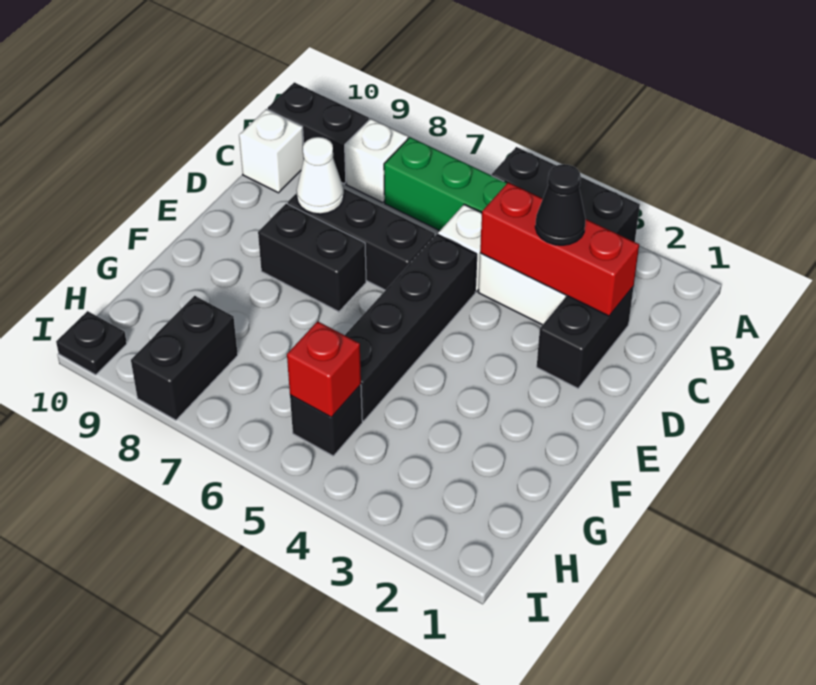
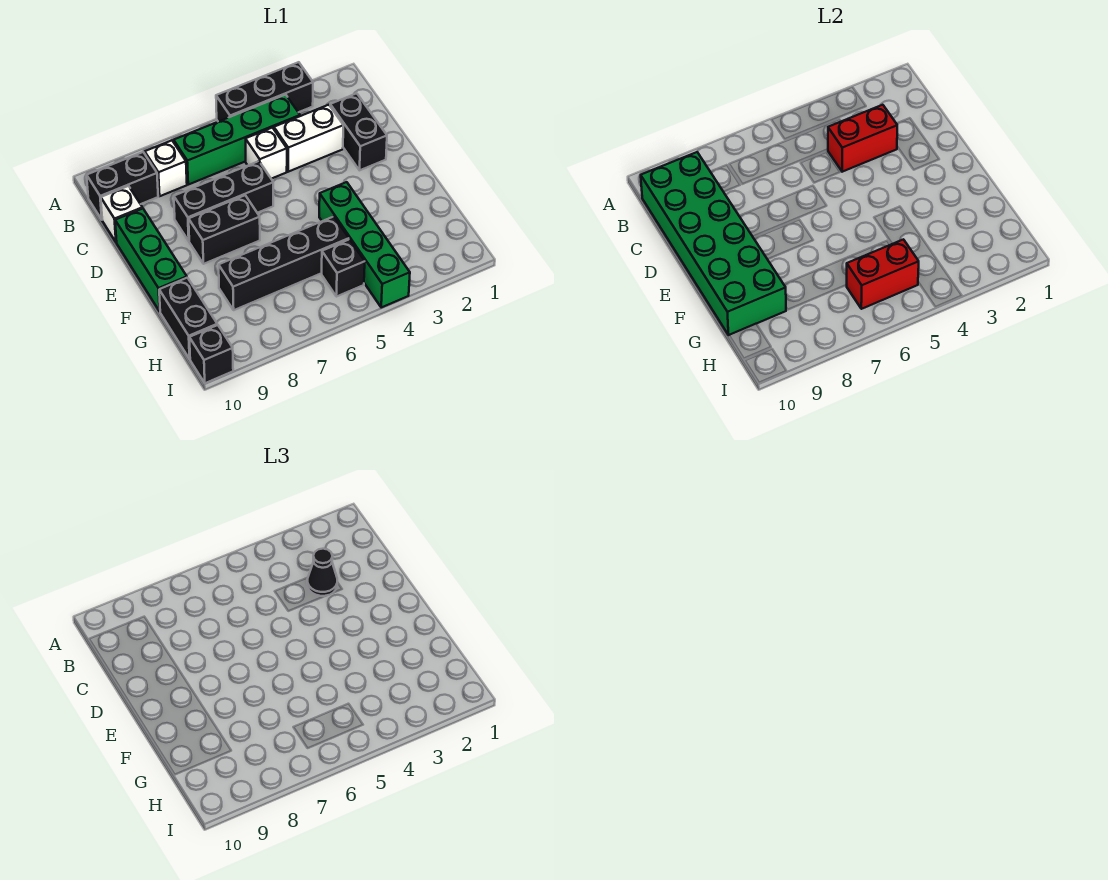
none -> green brick B9:G10 level 2
red brick C2:C4 level 2 -> red brick C3:C4 level 2
black brick D5:G5 level 1 -> black brick G5:G8 level 1
white cone D8 level 2 -> none
none -> green brick D10:F10 level 1
none -> green brick F4:I4 level 1
red brick H5 level 2 -> red brick H5:H6 level 2
black brick H8:I8 level 1 -> black brick G10:H10 level 1
black plate I10 level 1 -> black brick I10 level 1

